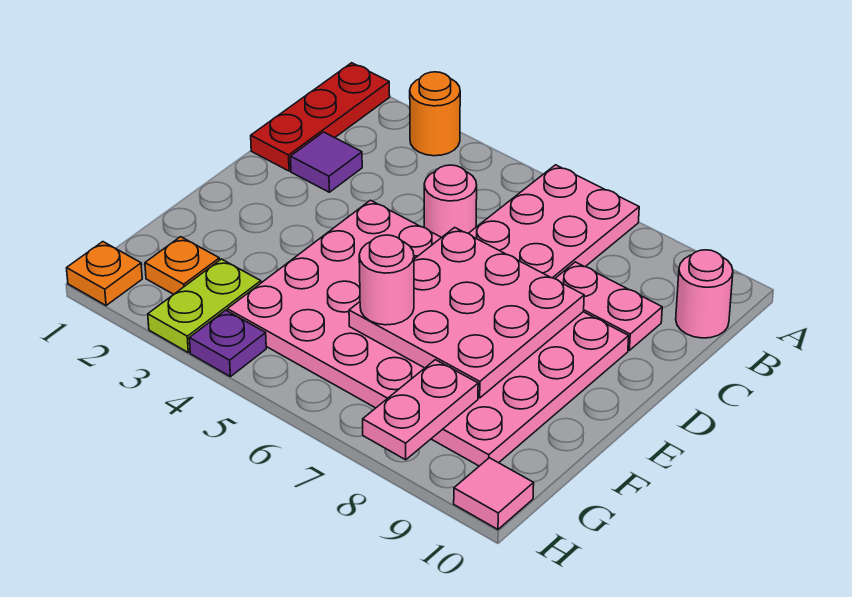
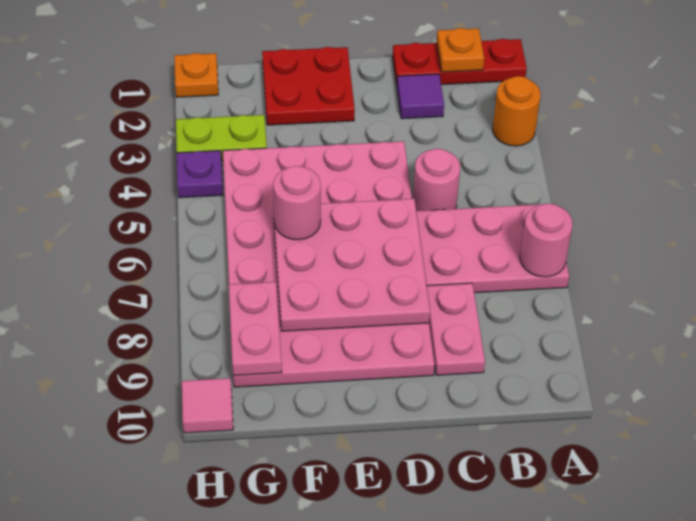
pink round brick B10 level 1 -> pink round brick A7 level 2
none -> red plate E1:F2 level 1
orange plate G2 level 1 -> orange plate B1 level 2
pink plate G8:H8 level 2 -> pink plate G8:G9 level 2

